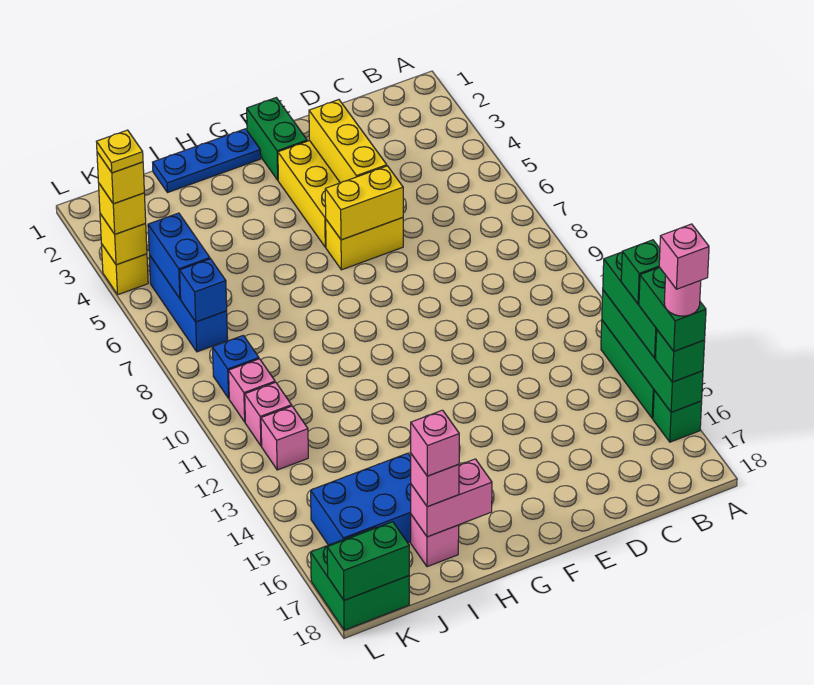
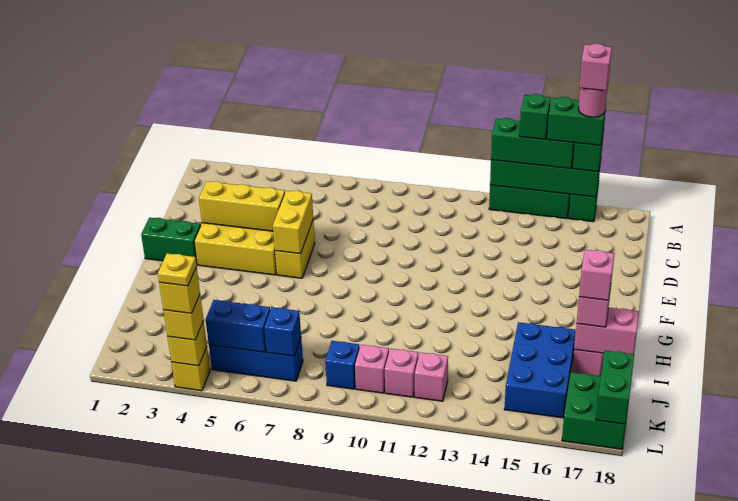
blue plate G1:I1 level 1 -> none
pink brick H17:I17 level 2 -> pink brick I17:I18 level 2

